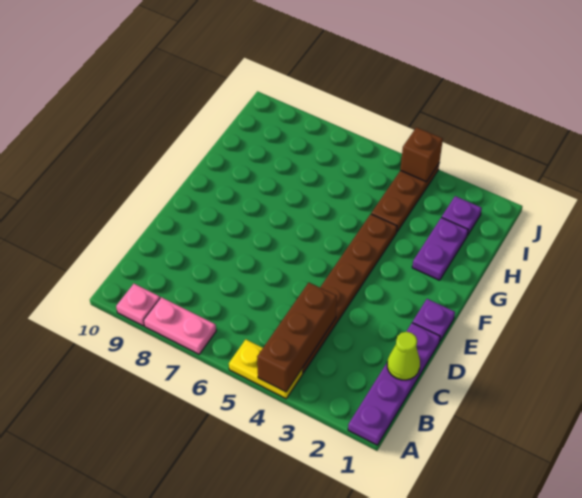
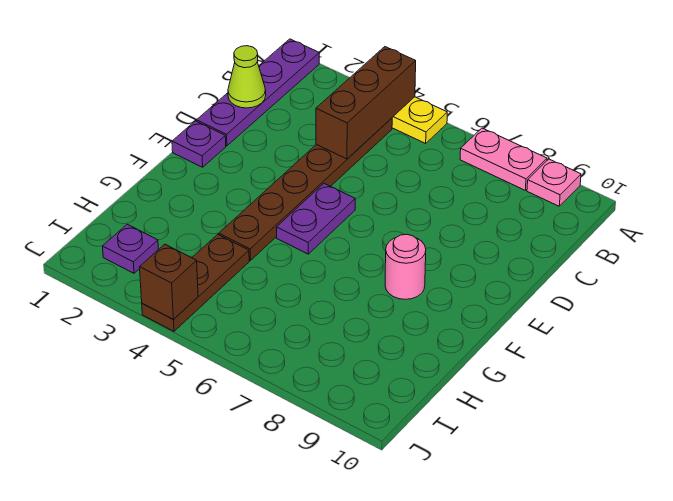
none -> pink round brick F8 level 1
purple plate G2:H2 level 1 -> purple plate E5:F5 level 1

